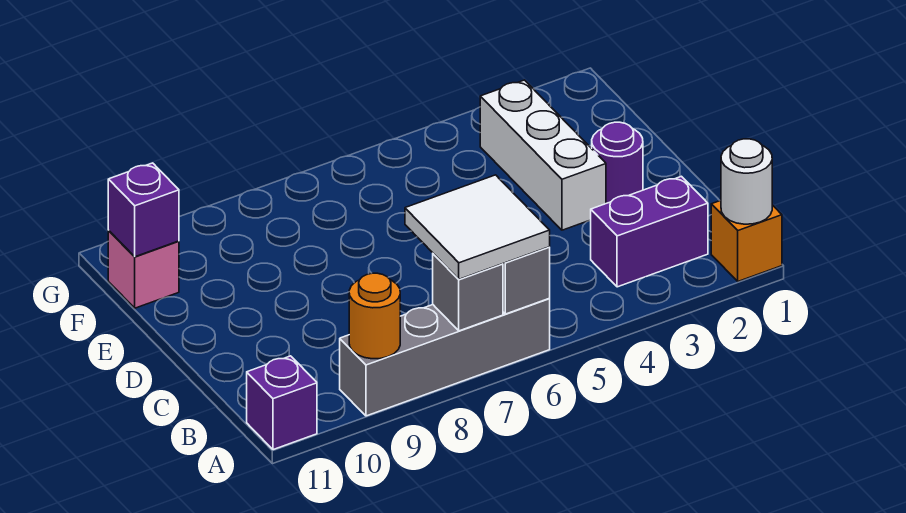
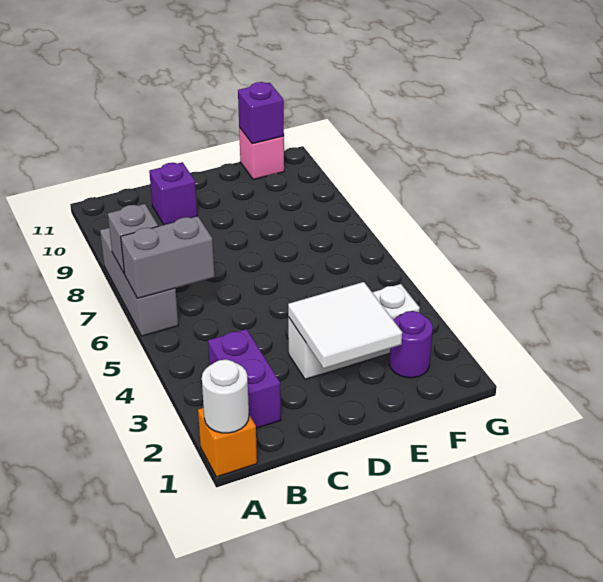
grey brick A6:A9 level 1 -> grey brick A6:A8 level 1
white tile A6:B7 level 3 -> white tile D2:E3 level 2
orange round brick A9 level 2 -> none
purple brick A11 level 1 -> purple brick C10 level 1
purple round brick D2 level 1 -> purple round brick F2 level 1

